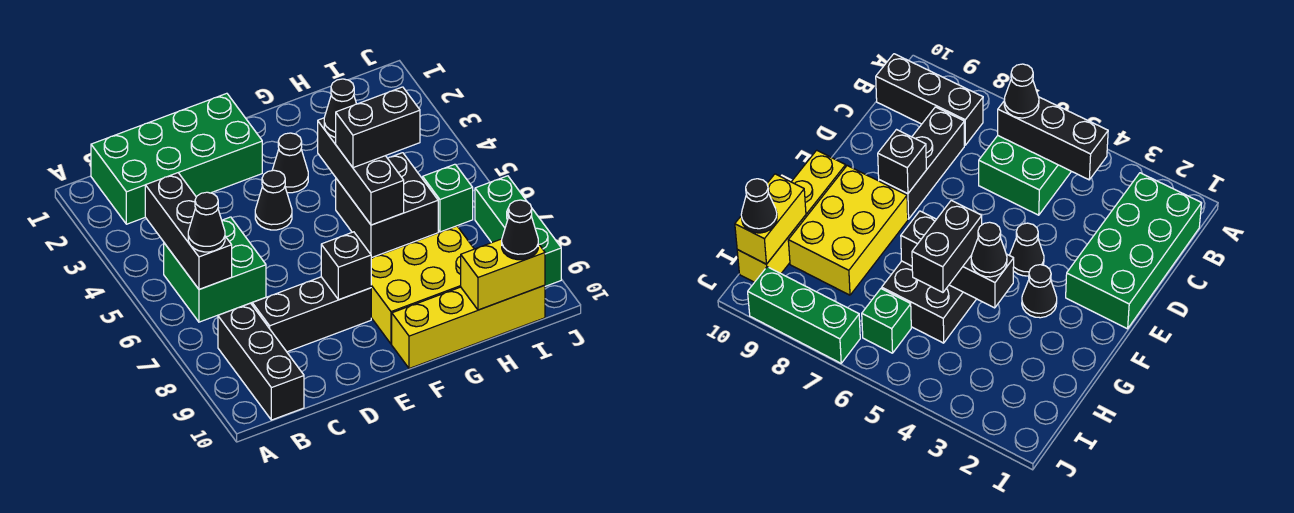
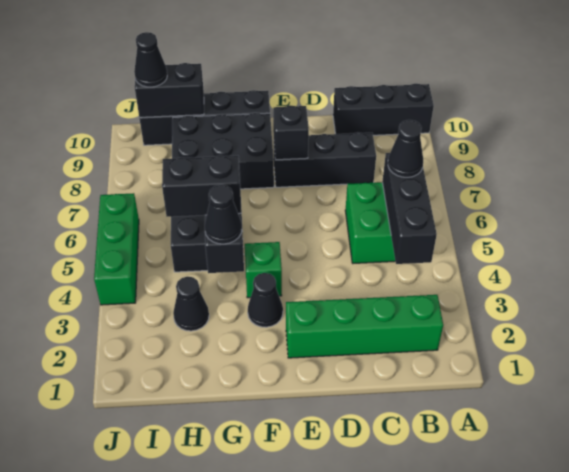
green brick B1:E2 level 1 -> green brick B2:E2 level 1
black brick B8:B10 level 1 -> black brick A10:C10 level 1
black cone E4 level 1 -> black cone H3 level 1
yellow brick F8:H9 level 1 -> black brick F8:H9 level 1
yellow brick F10:I10 level 1 -> black brick F10:I10 level 1
yellow brick H10:I10 level 2 -> black brick H10:I10 level 2
green brick I6 level 1 -> green brick F4 level 1
green brick J7:J9 level 1 -> green brick J4:J6 level 1

